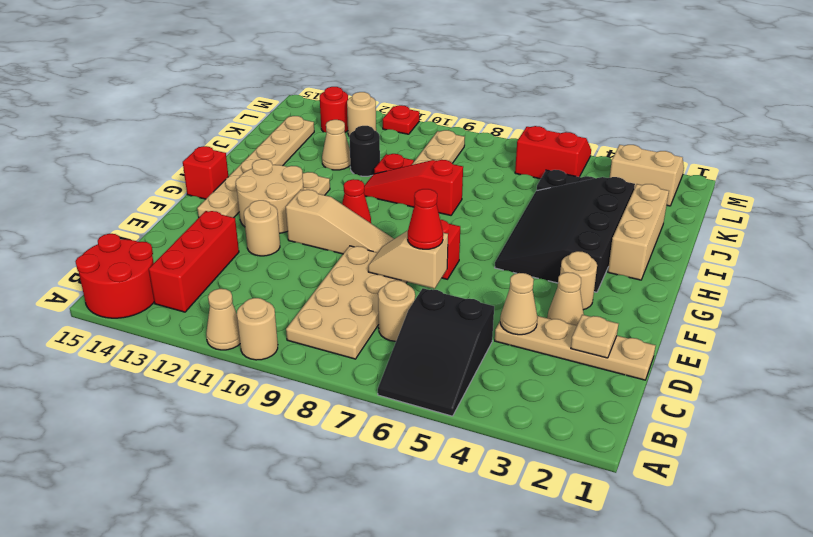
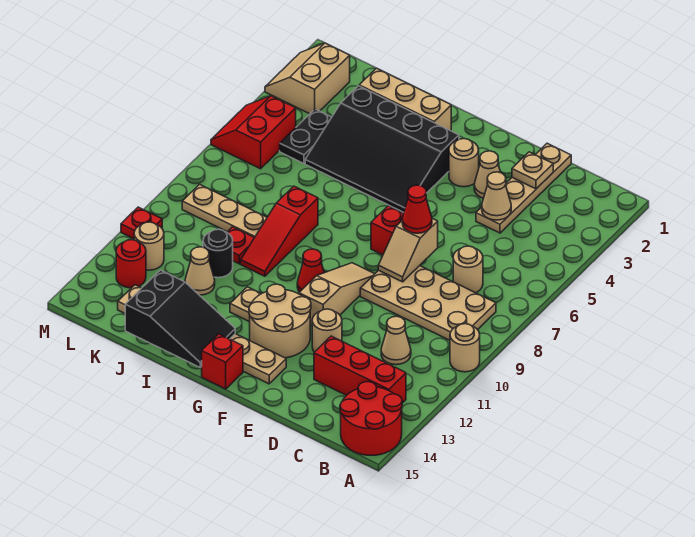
black slope A5:C6 level 1 top C -> black slope H14:J15 level 2 top J
tan cone A11 level 1 -> tan cone C11 level 1

